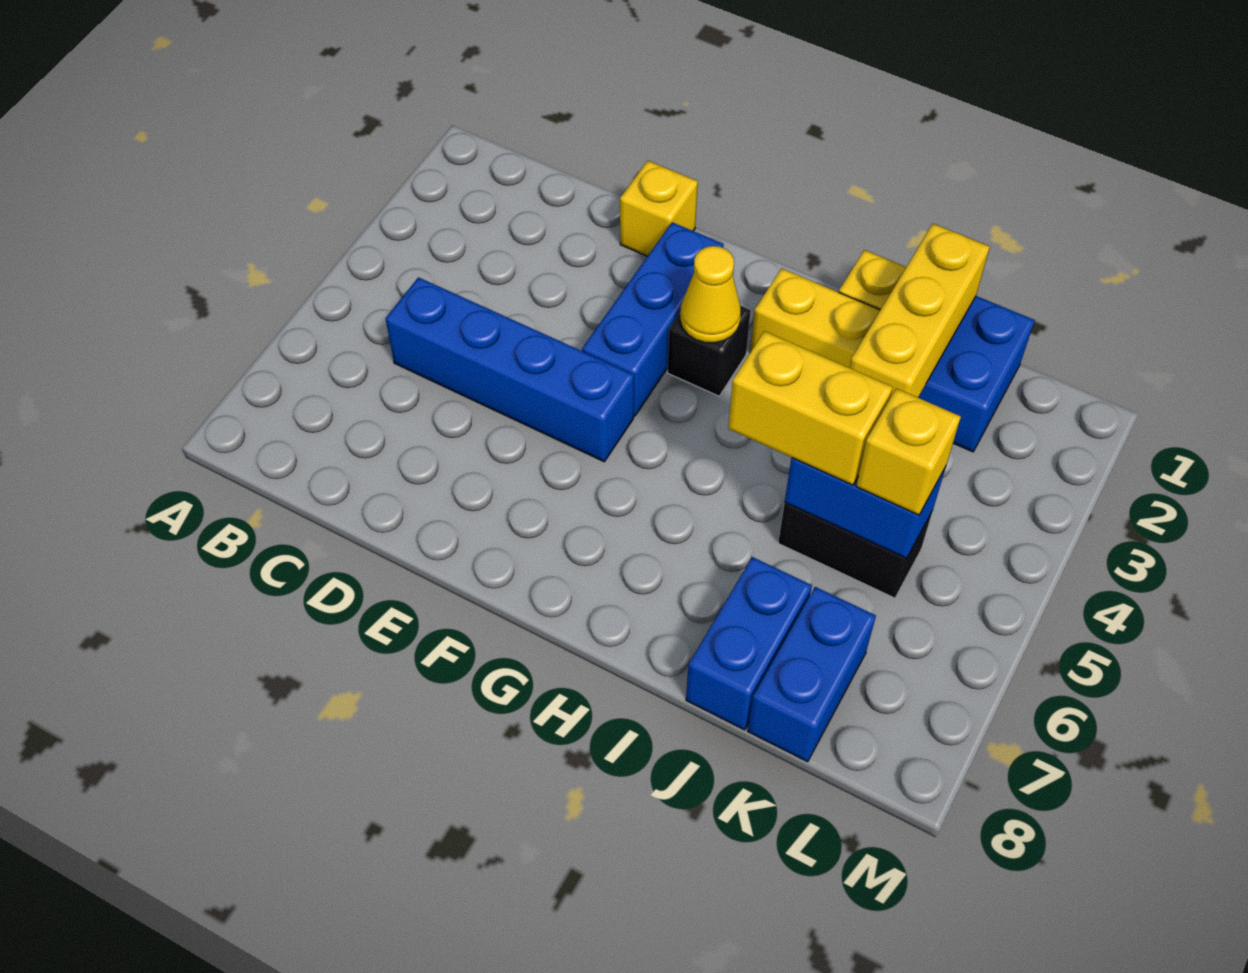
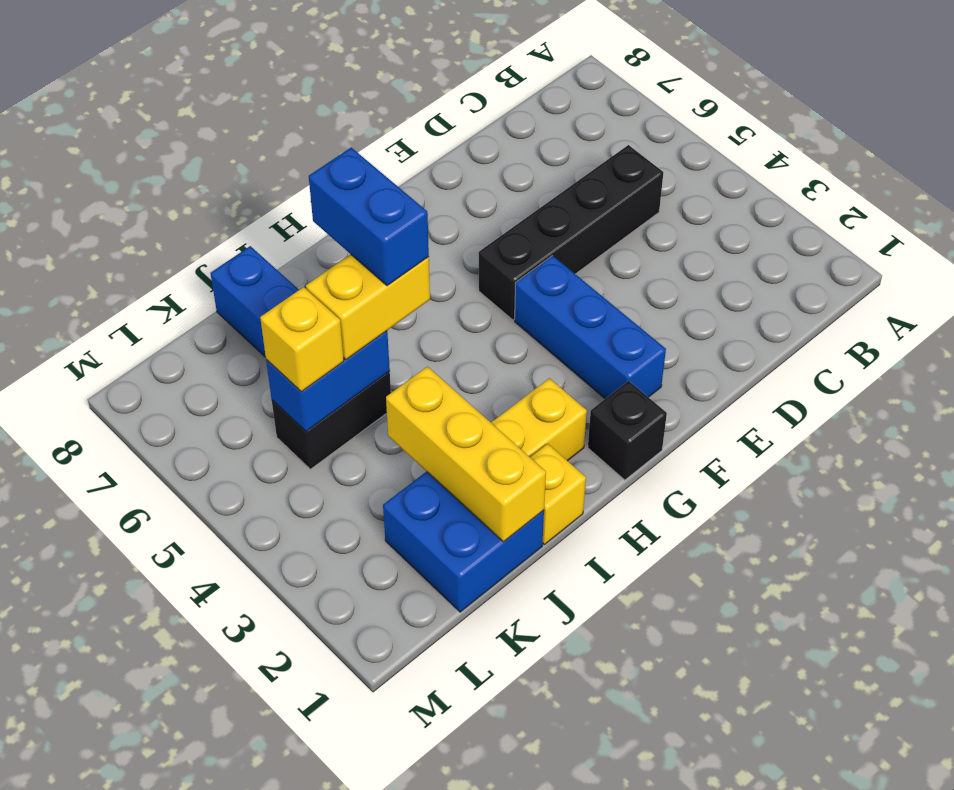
blue brick C5:F5 level 1 -> black brick C5:F5 level 1
yellow brick E1 level 1 -> none
black brick G3 level 1 -> black brick G1 level 1
yellow cone G3 level 2 -> none
blue brick K7:K8 level 1 -> blue brick I5:I6 level 4

